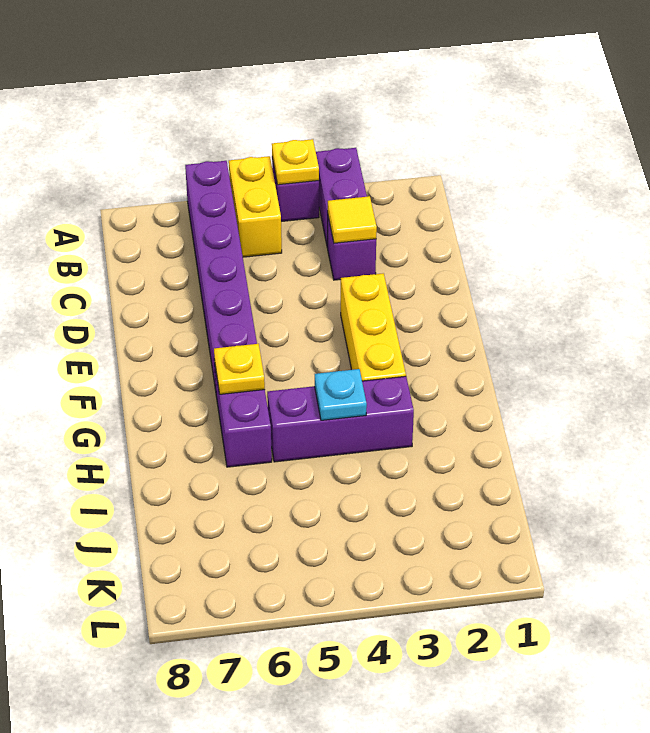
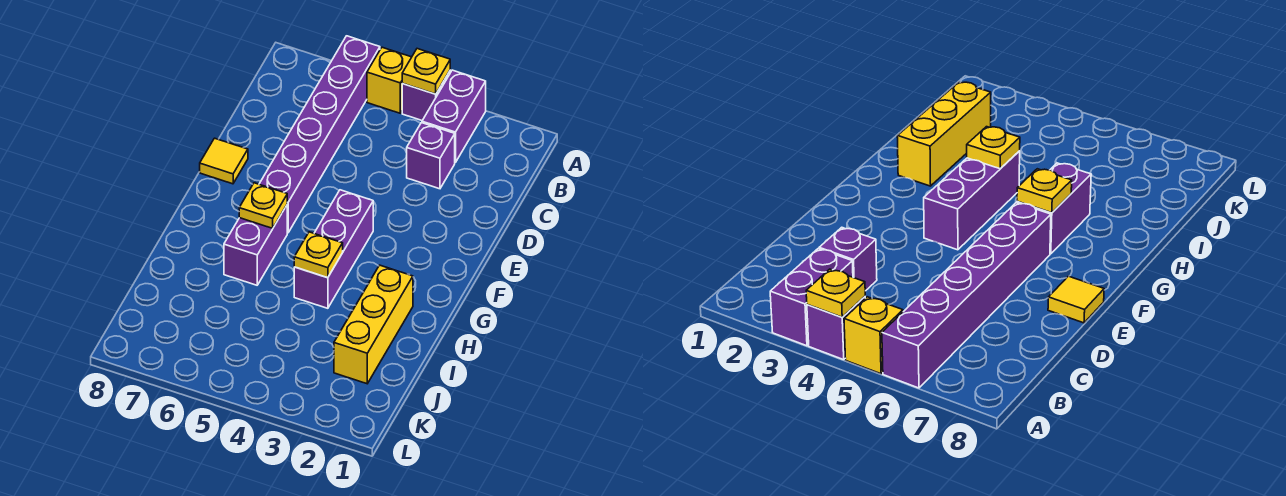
yellow brick A5:B5 level 1 -> yellow brick A5 level 1
yellow tile C3 level 2 -> yellow tile E8 level 1
yellow brick E3:G3 level 1 -> yellow brick H2:J2 level 1
purple brick H3:H5 level 1 -> purple brick F4:H4 level 1
cyan plate H4 level 2 -> yellow plate H4 level 2

